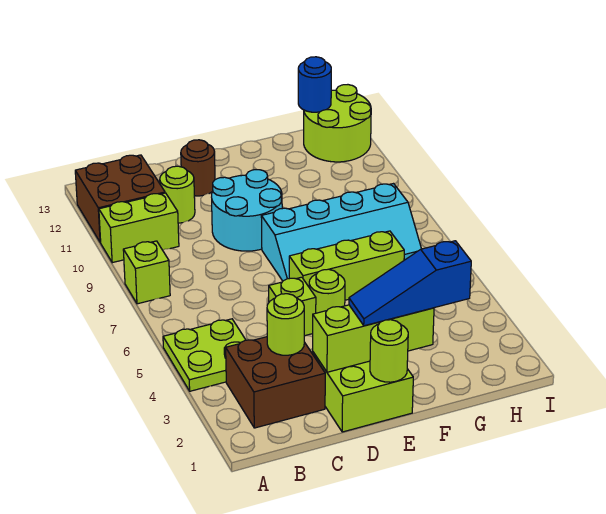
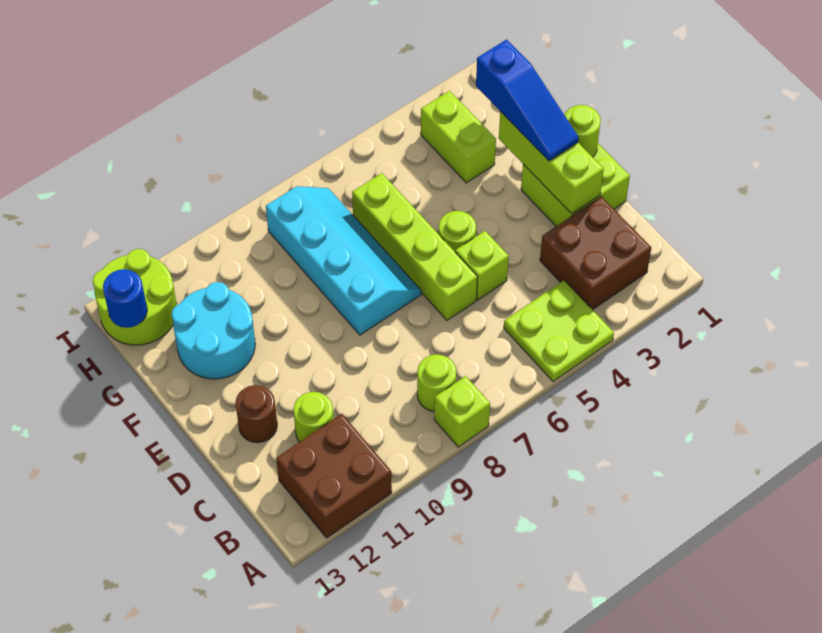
lime brick A10:B10 level 1 -> lime brick G3:H3 level 1
lime round brick C3 level 2 -> lime round brick B8 level 1
cyan round brick D9:E10 level 1 -> cyan round brick F11:G12 level 1
lime brick E6:G6 level 1 -> lime brick D6:G6 level 1

